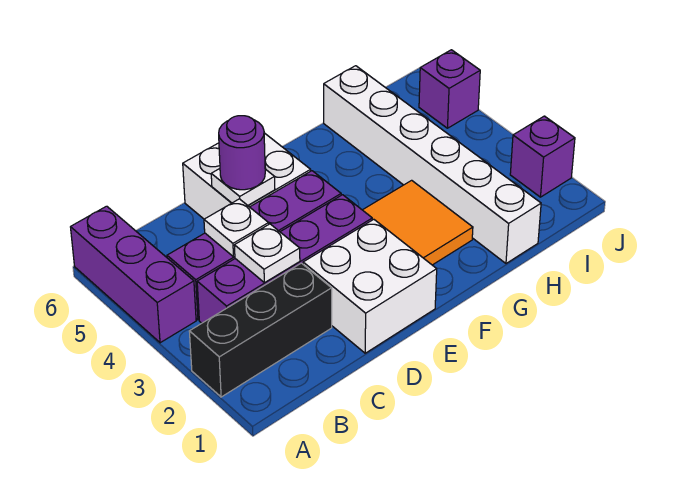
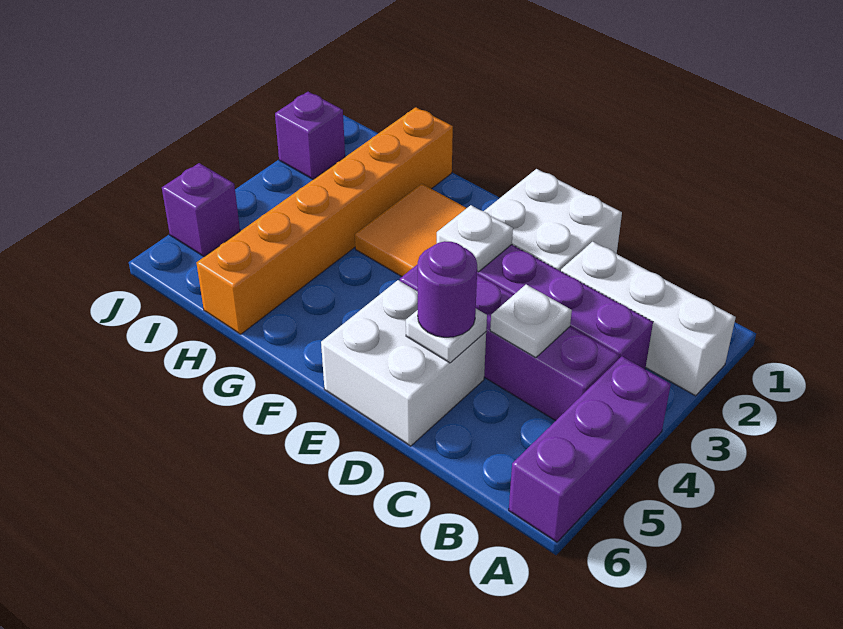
black brick A2:C2 level 1 -> white brick A2:C2 level 1
white plate C3 level 2 -> white plate E3 level 2
white brick H1:H6 level 1 -> orange brick H1:H6 level 1

